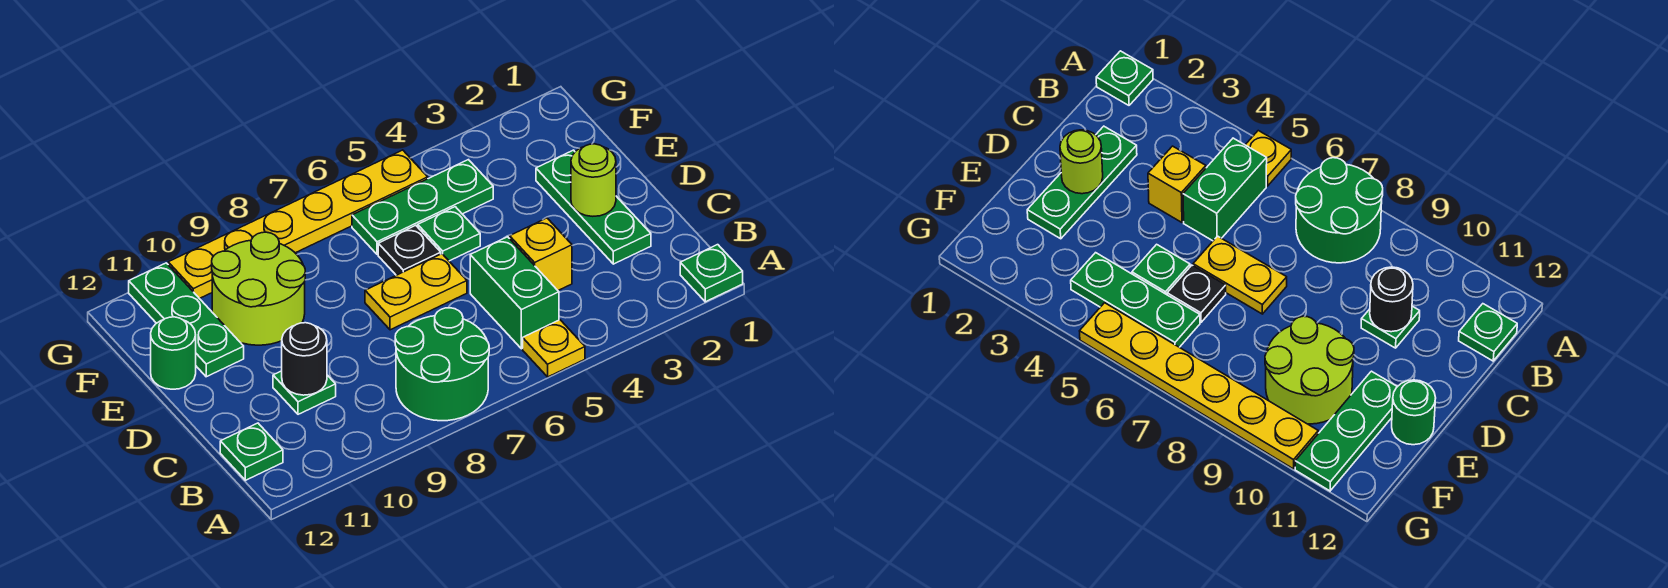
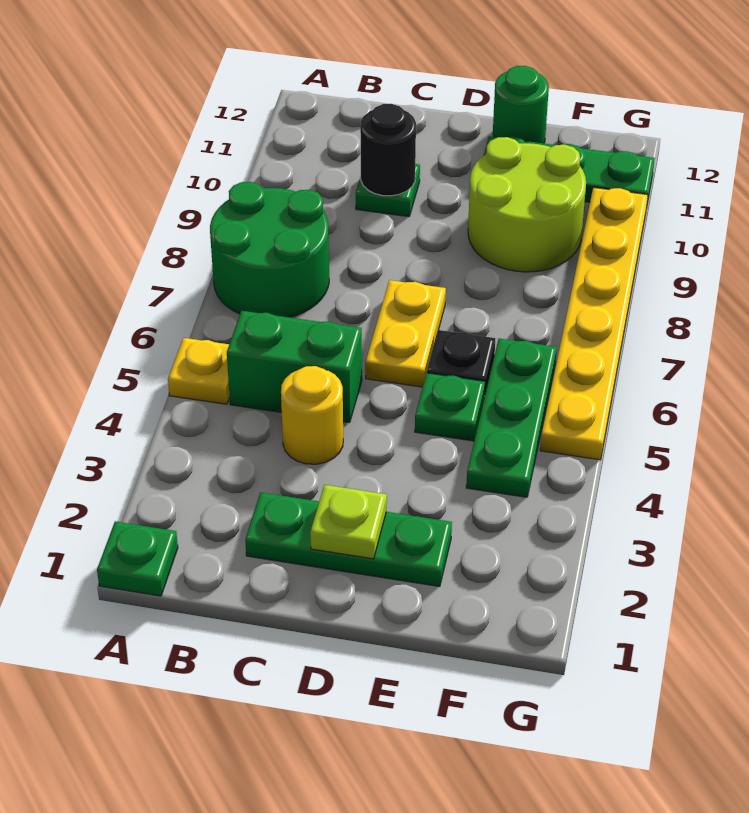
green plate B12 level 1 -> none
yellow brick C4 level 1 -> yellow round brick C4 level 1
lime round brick D2 level 2 -> lime plate D2 level 2

